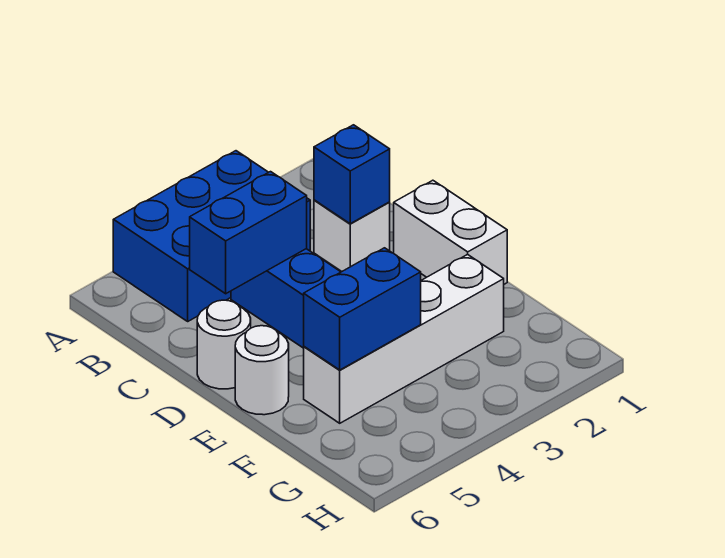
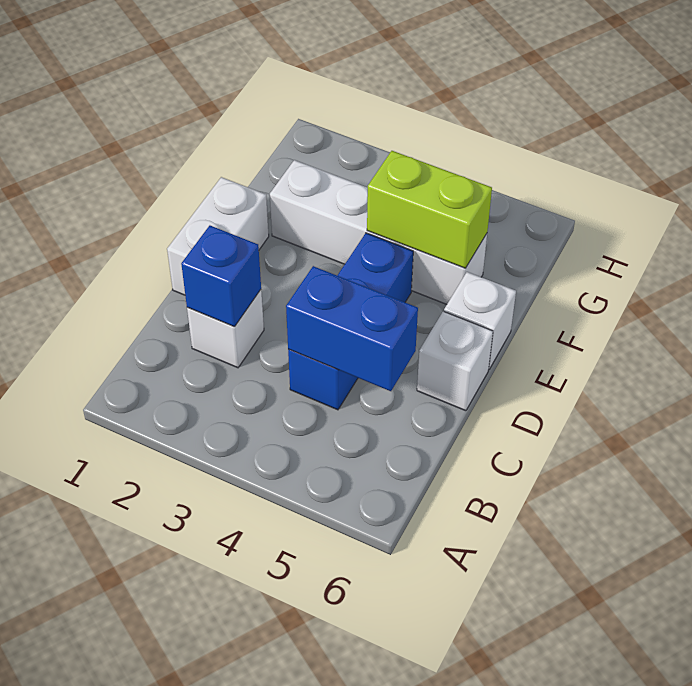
blue brick A3:B5 level 1 -> none
white round brick D6 level 1 -> white brick D6 level 1
white round brick E6 level 1 -> white brick E6 level 1
blue brick F4:F5 level 2 -> lime brick F4:F5 level 2

